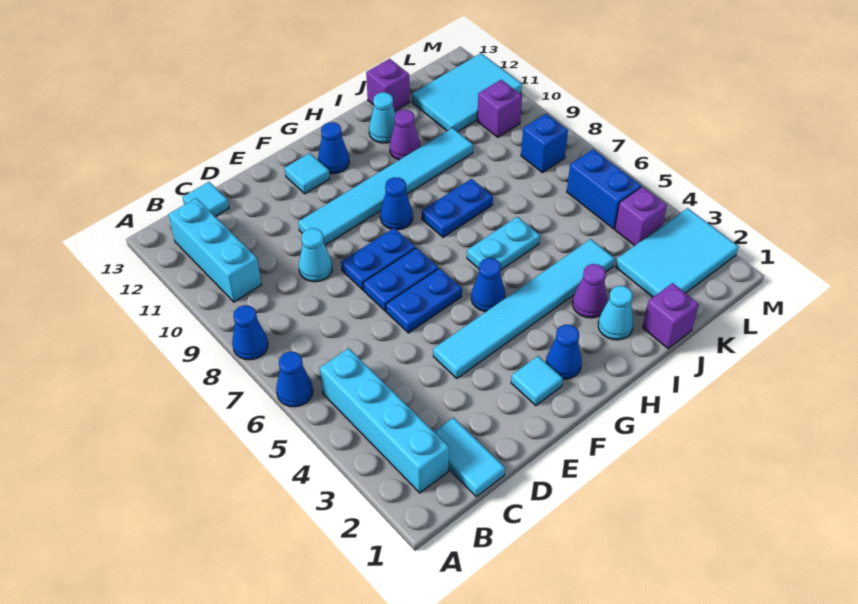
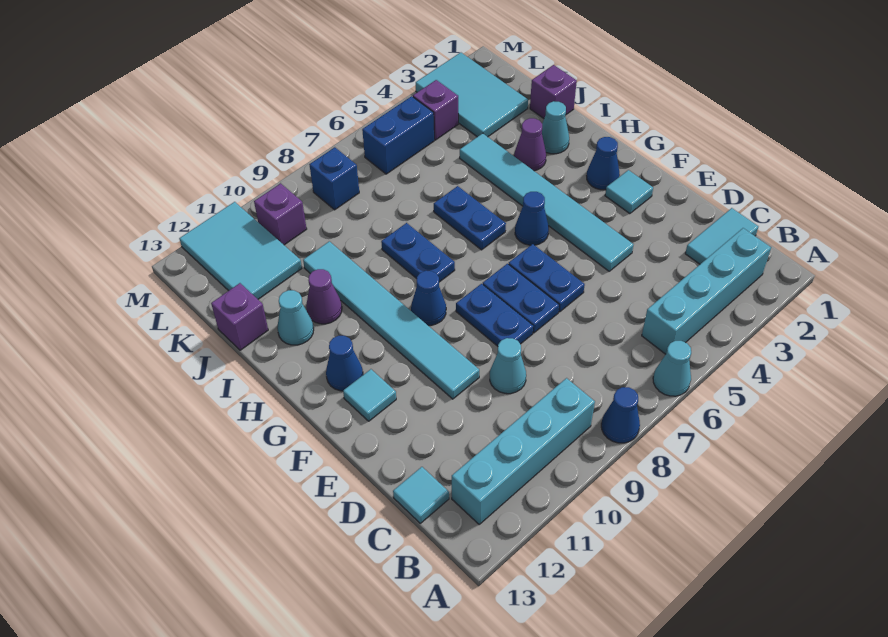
blue cone A6 level 1 -> cyan cone A6 level 1
cyan brick B10:B12 level 1 -> cyan brick B9:B12 level 1
cyan plate H6:I6 level 1 -> blue plate H6:I6 level 1

